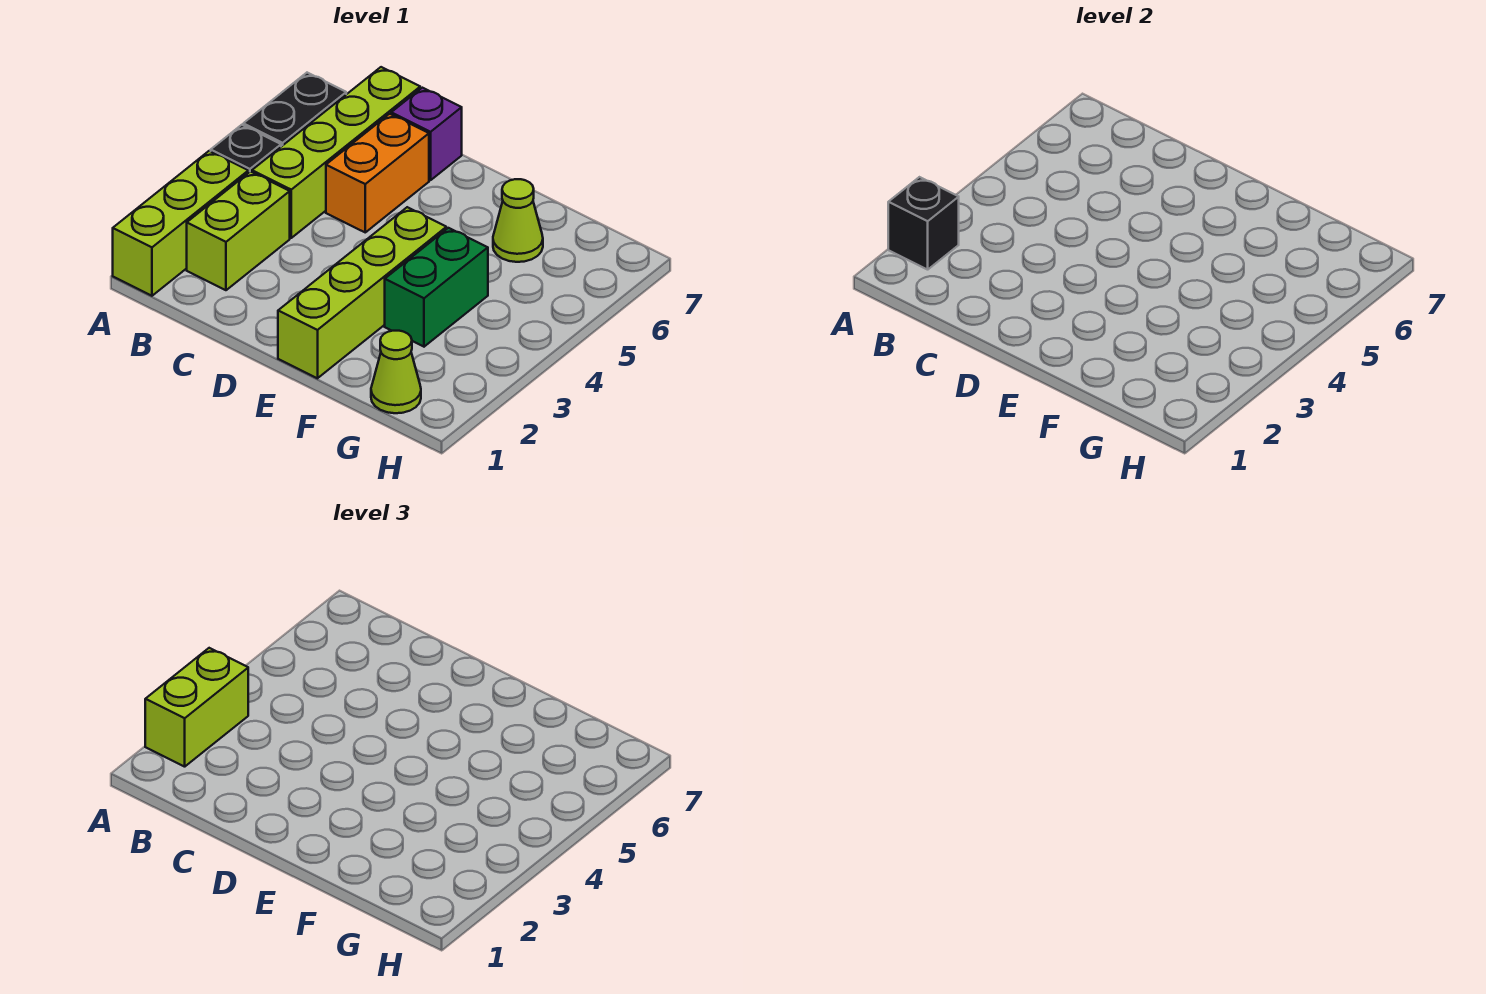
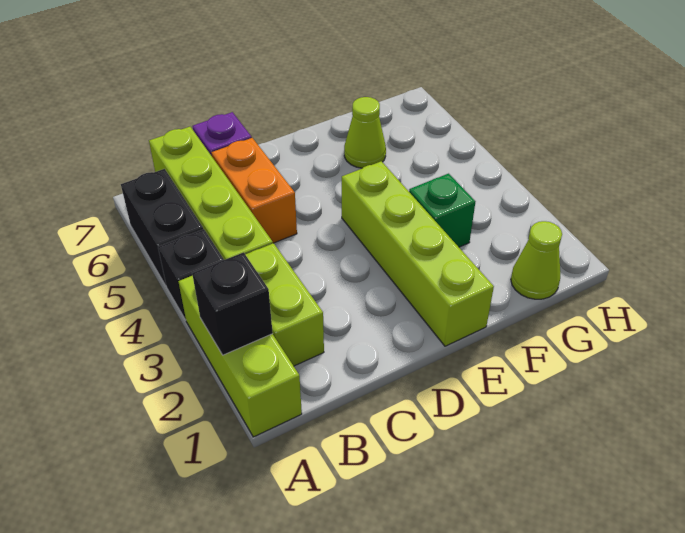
lime brick A2:A3 level 3 -> none
green brick F3:F4 level 1 -> green brick F3 level 1

